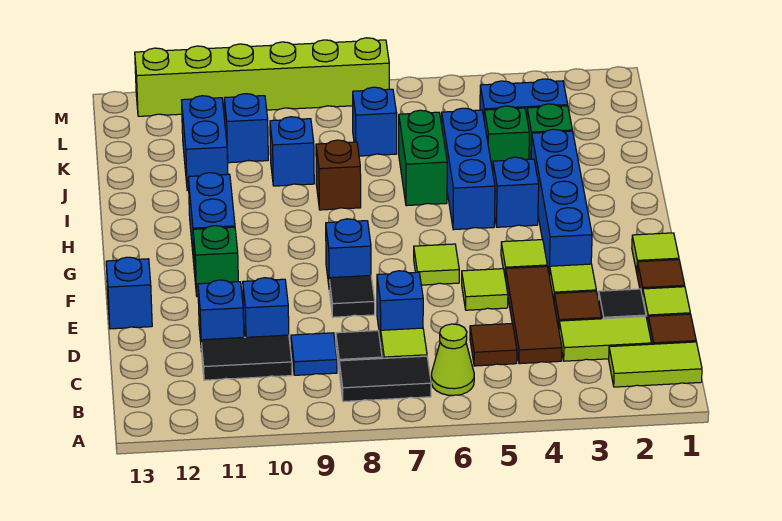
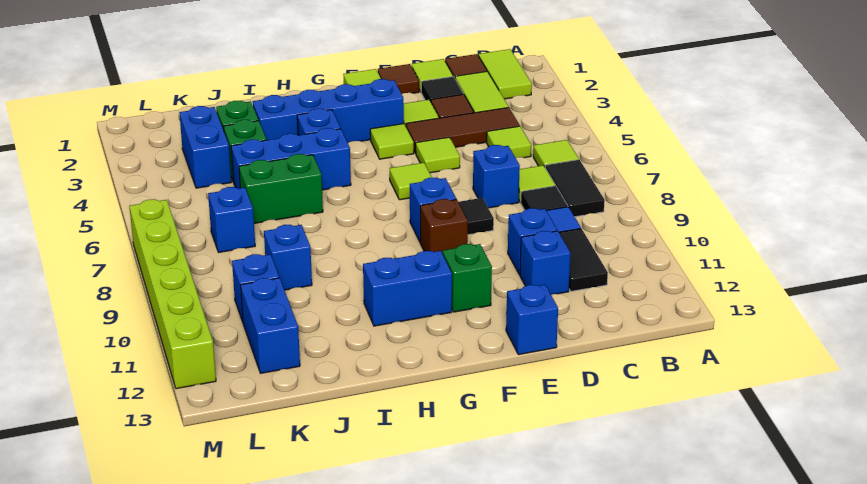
lime cone B6 level 1 -> lime tile B6 level 1
brown tile C5 level 1 -> lime tile C5 level 1
brown brick I8 level 1 -> brown brick F9 level 1
blue brick J11:K11 level 1 -> blue brick K11:K12 level 1

